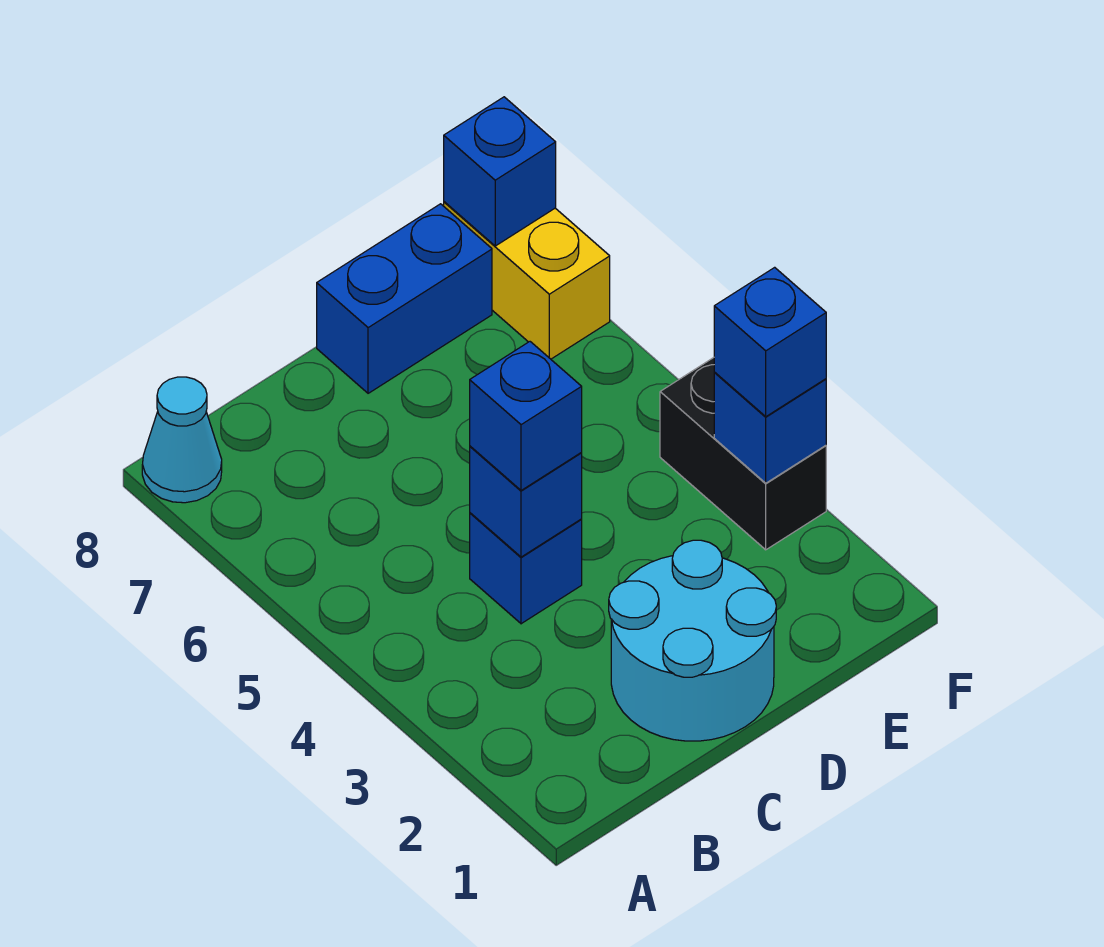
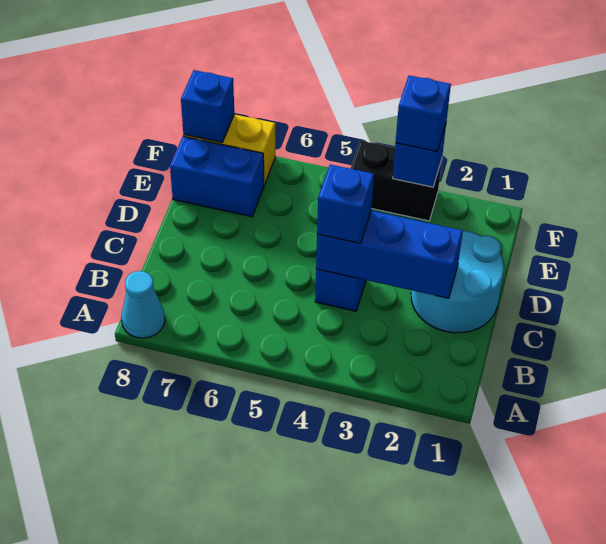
blue brick C4 level 2 -> blue brick C2:C4 level 2
blue brick D8:E8 level 1 -> blue brick E7:E8 level 1

